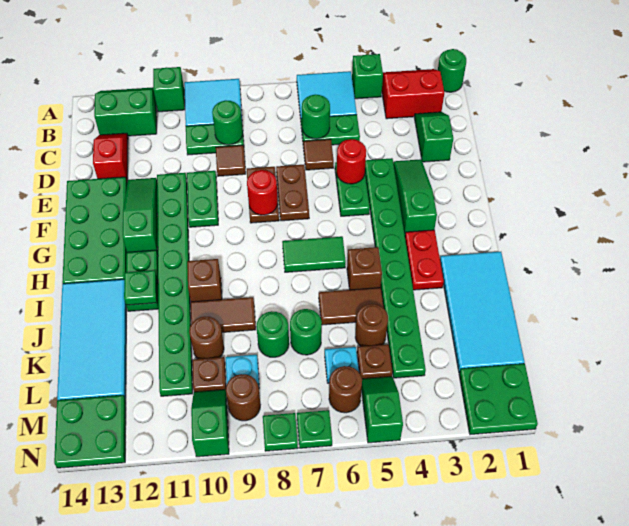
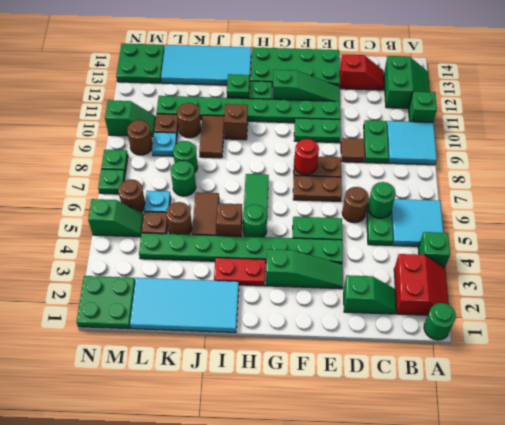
green round brick C9 level 2 -> green round brick H5 level 1
brown tile D6 level 1 -> brown round brick D6 level 1
red round brick E5 level 2 -> none

